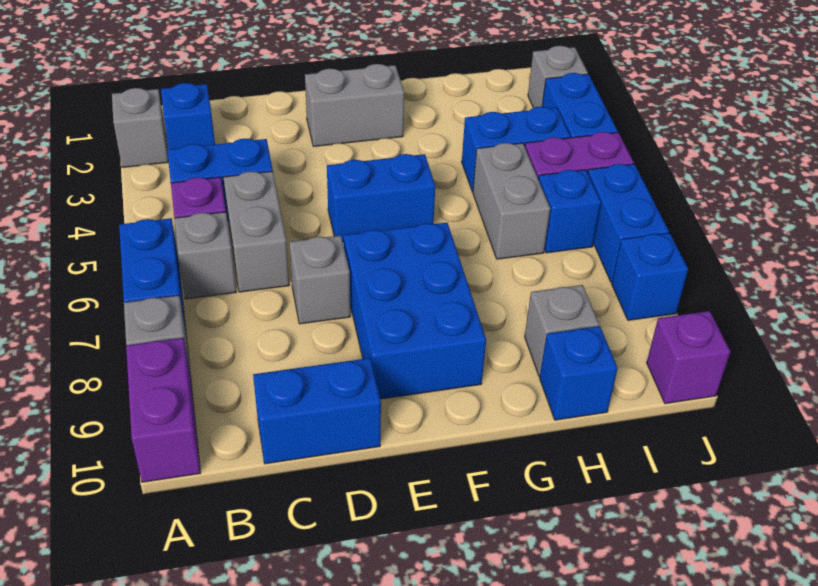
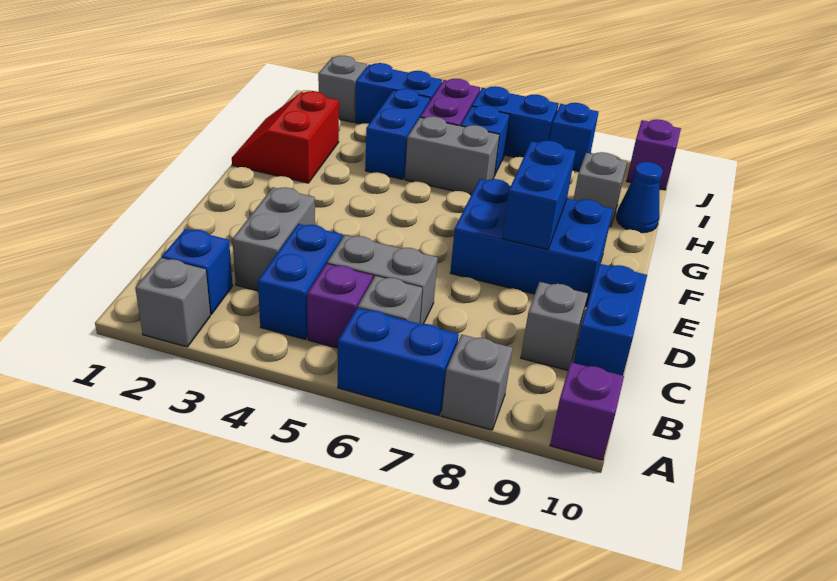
purple brick A9:A10 level 1 -> purple brick A10 level 1
grey brick D7 level 1 -> grey brick C9 level 1
grey brick E2:F2 level 1 -> grey brick C3:D3 level 1
blue brick E5:F5 level 1 -> blue brick E8:F8 level 2
none -> red slope G1:H2 level 1 top 2
blue brick H10 level 1 -> blue cone H10 level 1

